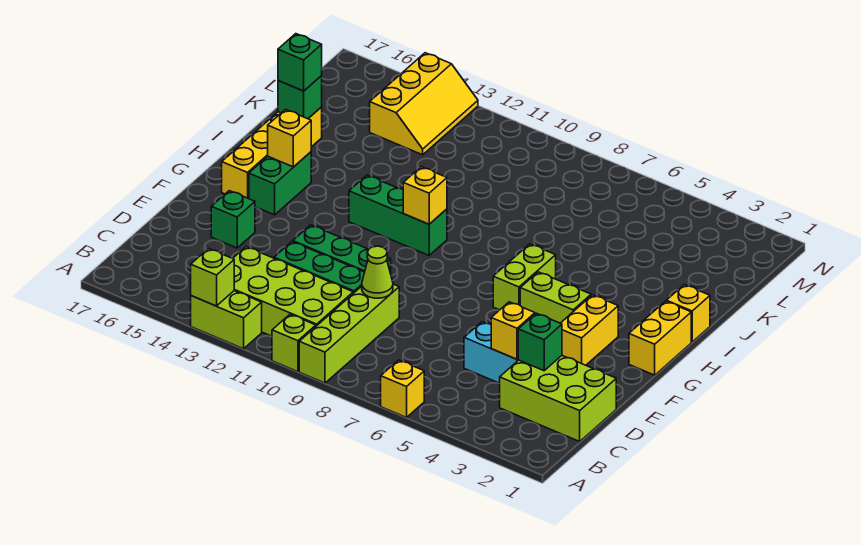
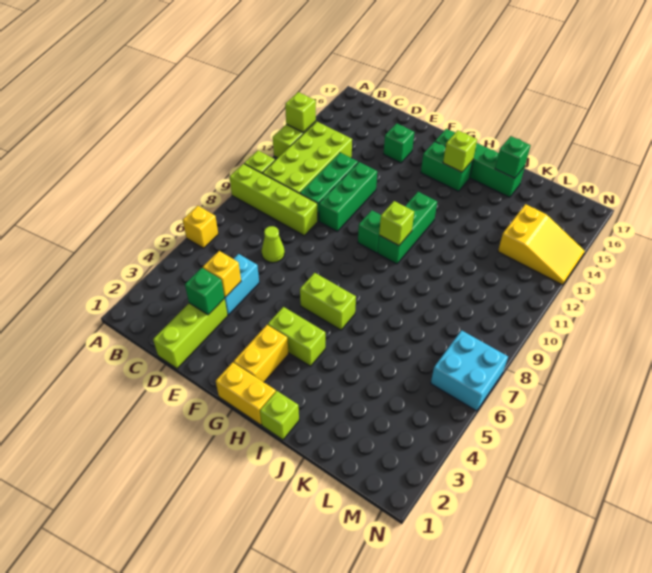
lime brick C1:D3 level 1 -> lime brick D1:D3 level 1
lime cone D9 level 2 -> lime cone D7 level 1
yellow brick F3:G3 level 1 -> yellow brick G2:G3 level 1
lime brick G4:G5 level 1 -> lime brick G4:H4 level 1
yellow brick G16:J16 level 1 -> green brick G16:J16 level 1
yellow brick H10 level 2 -> lime brick H10 level 2
yellow brick H15 level 2 -> lime brick H15 level 2
yellow brick I1 level 1 -> lime brick I1 level 1
green brick J16 level 3 -> green brick G10 level 1
yellow slope L13:N14 level 1 top 14 -> yellow slope L13:N14 level 1 top L
none -> cyan brick M6:N7 level 1

